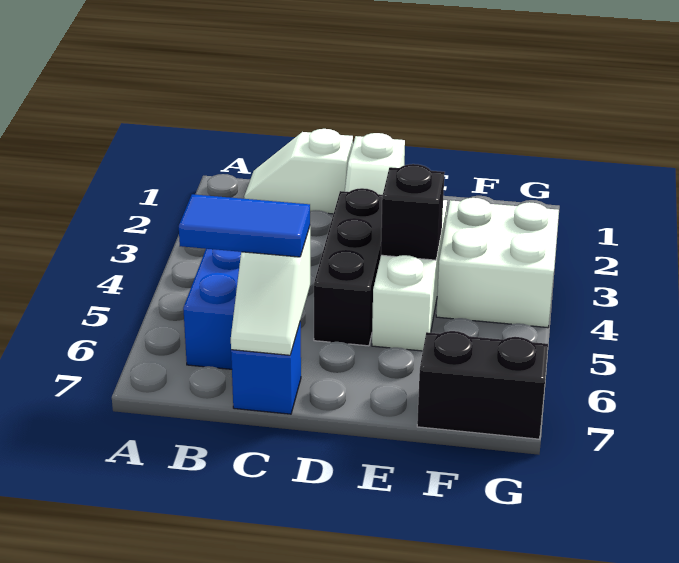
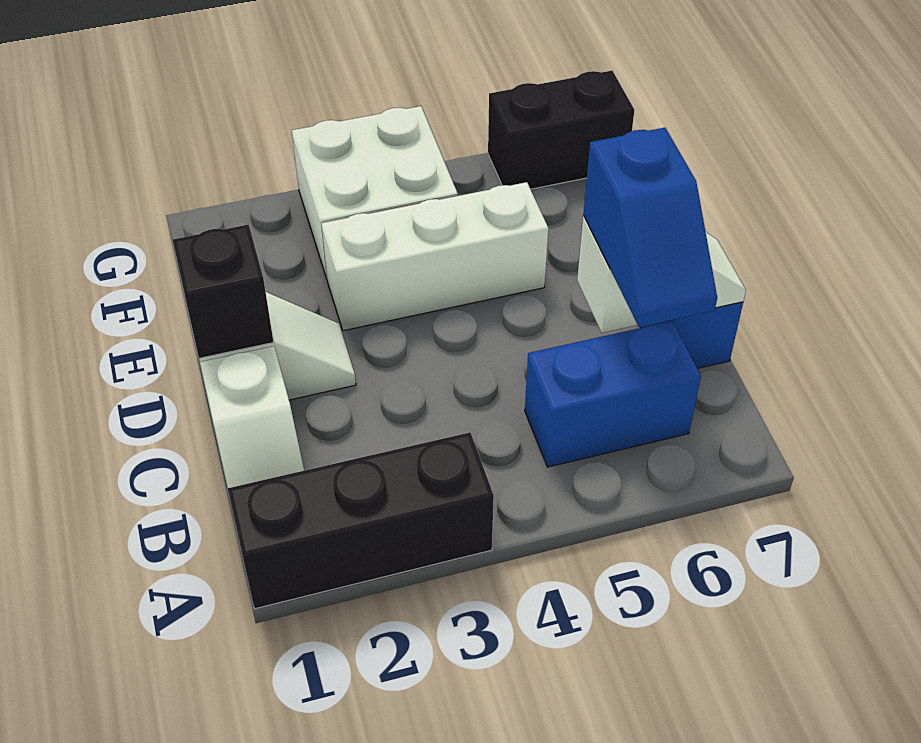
blue tile B6:C6 level 3 -> blue slope B6:C6 level 3 top C
black brick D3:D5 level 1 -> black brick A1:A3 level 1
black brick E4 level 2 -> black brick D1 level 2
black brick F7:G7 level 1 -> black brick G6:G7 level 1

